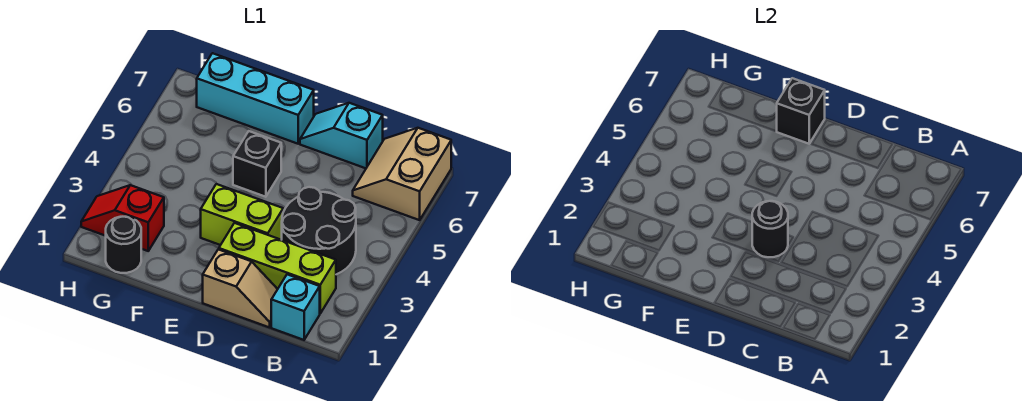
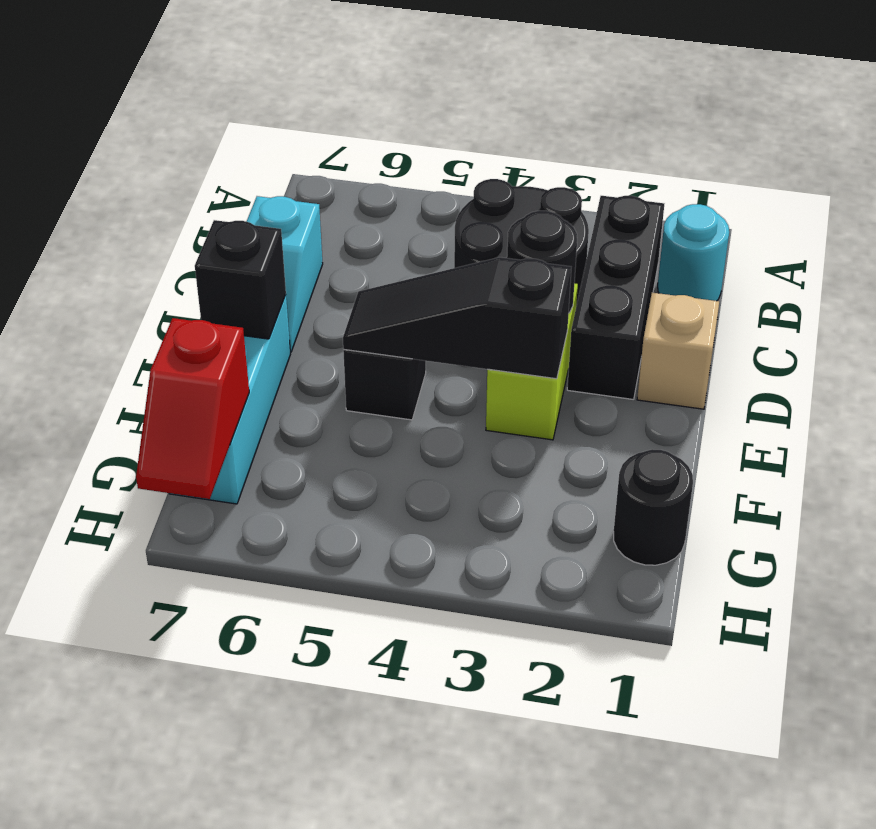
tan slope A6:B7 level 1 top A -> none
cyan brick B1 level 1 -> cyan round brick B1 level 1
lime brick B2:D2 level 1 -> black brick B2:D2 level 1
none -> black slope E3:E5 level 2 top 3
red slope G2:H2 level 1 top G -> red slope G7:H7 level 2 top G

